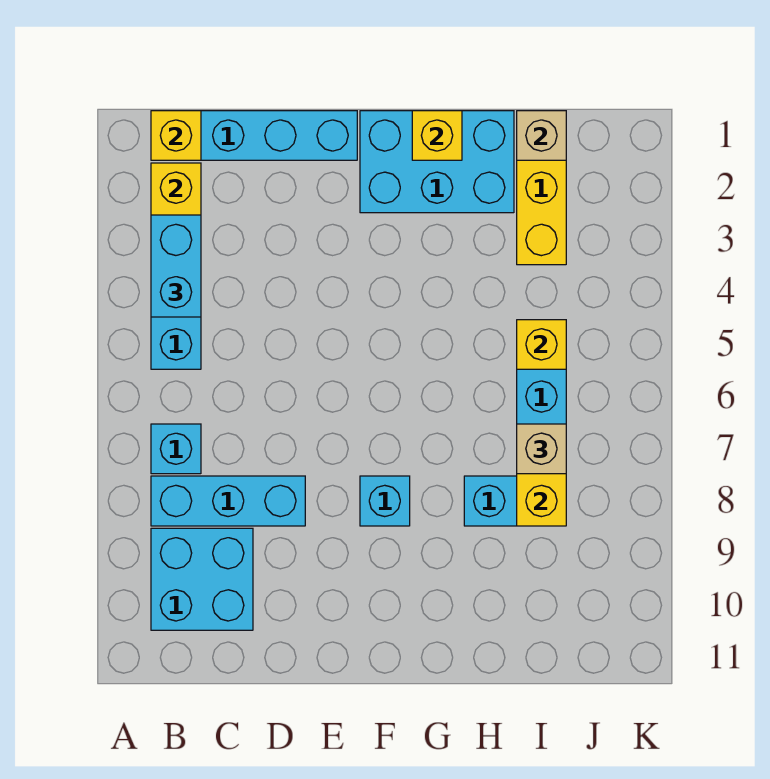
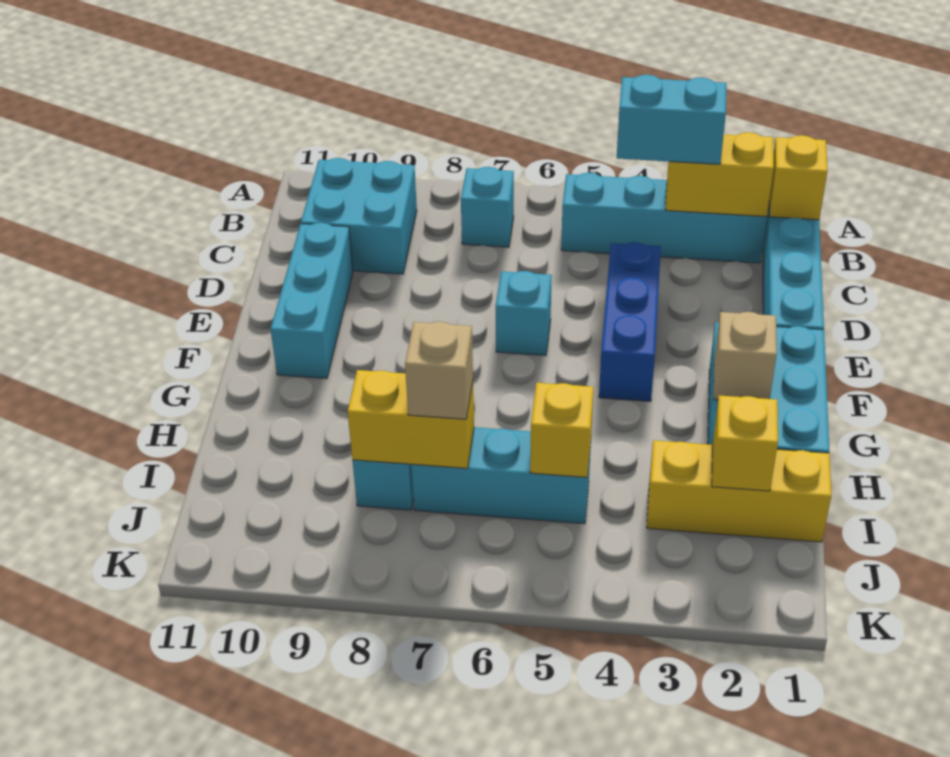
cyan brick B8:D8 level 1 -> cyan brick D10:F10 level 1
none -> blue brick D4:F4 level 1
cyan brick F8 level 1 -> cyan brick E6 level 1
yellow brick G1 level 2 -> yellow brick I2 level 2
tan brick I1 level 2 -> tan brick G2 level 2

